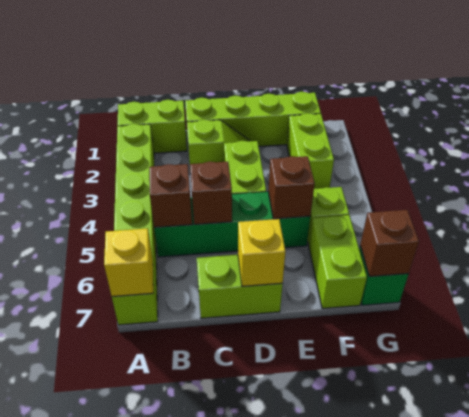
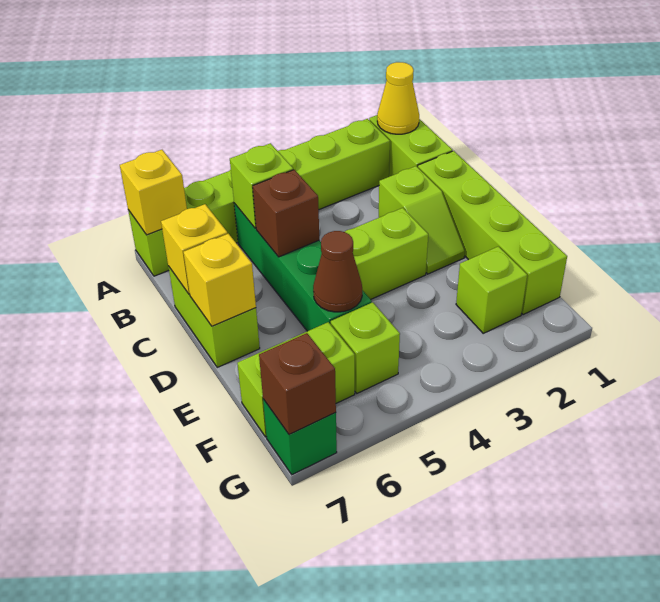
none -> yellow cone A1 level 2
brown brick B5 level 2 -> lime brick B5 level 2
none -> yellow brick C7 level 2
brown brick E5 level 2 -> brown cone E5 level 2
lime brick F2:F3 level 1 -> lime brick F2 level 1

